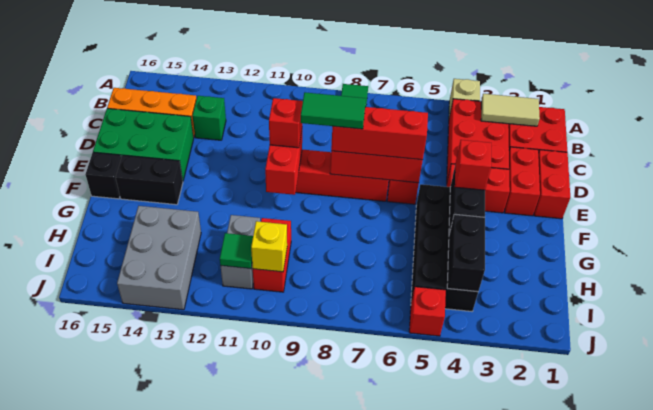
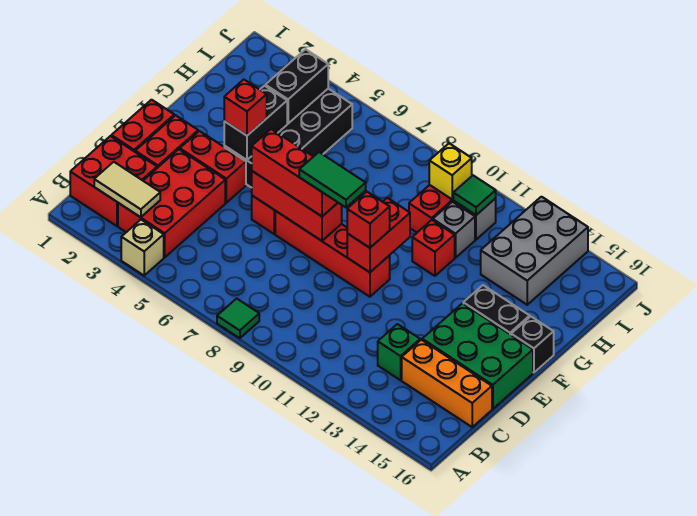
red brick J5 level 1 -> red brick G11 level 1

